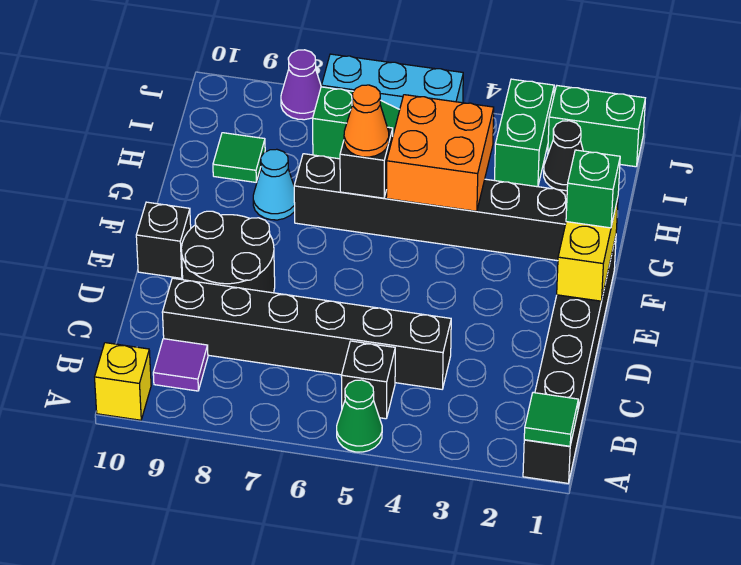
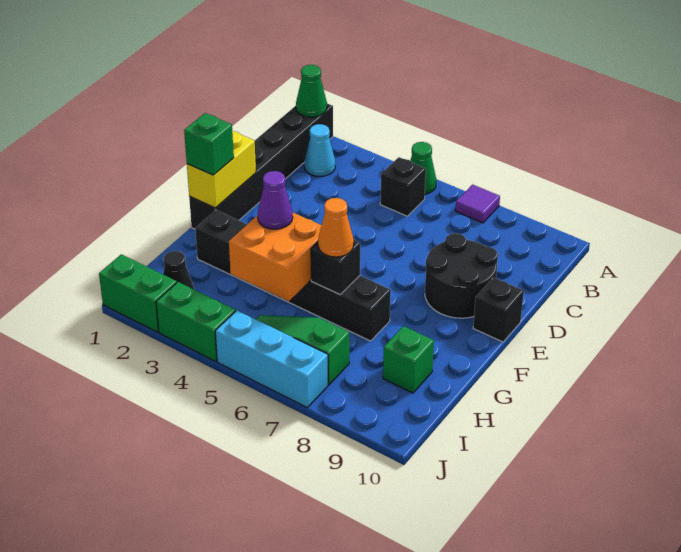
green tile A1 level 2 -> green cone A1 level 2
yellow brick A10 level 1 -> none
purple tile B9 level 1 -> purple tile A7 level 1
black brick C4:C9 level 1 -> none
cyan cone G8 level 1 -> cyan cone B2 level 1
green tile H9 level 1 -> green brick H9 level 1
green brick I3:J3 level 1 -> green brick J3:J4 level 1
purple cone J8 level 1 -> purple cone G4 level 3

